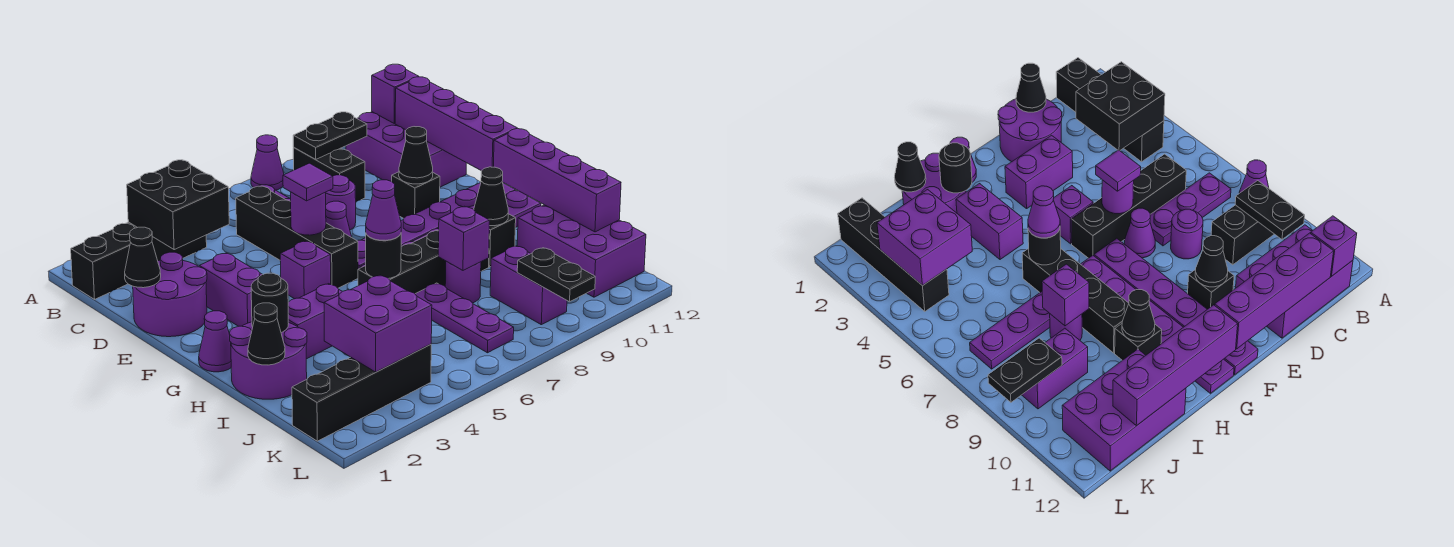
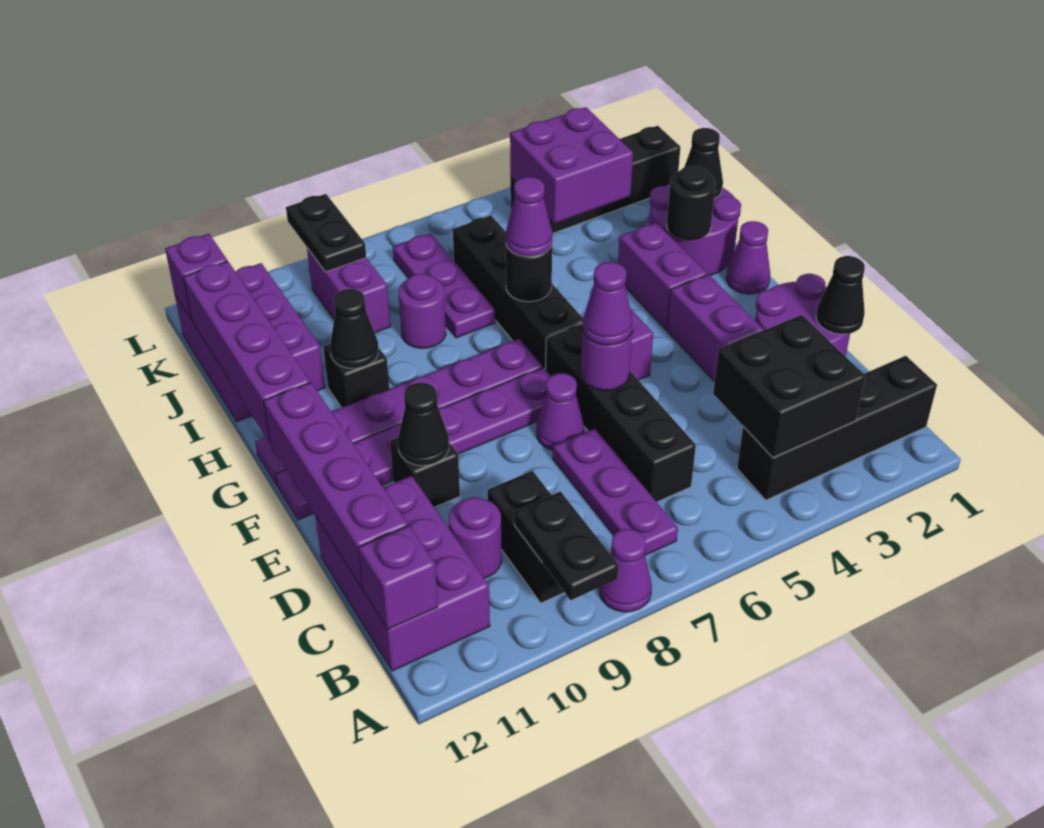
black plate B9:B10 level 2 -> black plate A9:B9 level 2
purple round brick D8 level 1 -> purple round brick C10 level 1
purple tile E6 level 3 -> purple cone E6 level 3
purple brick H3:H4 level 1 -> purple brick G3:H3 level 1
black brick H6:H9 level 1 -> black brick G6:J6 level 1
purple brick I8 level 2 -> purple brick K12 level 2

